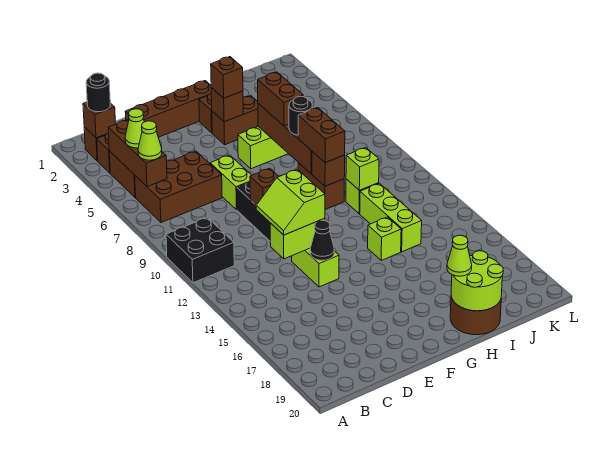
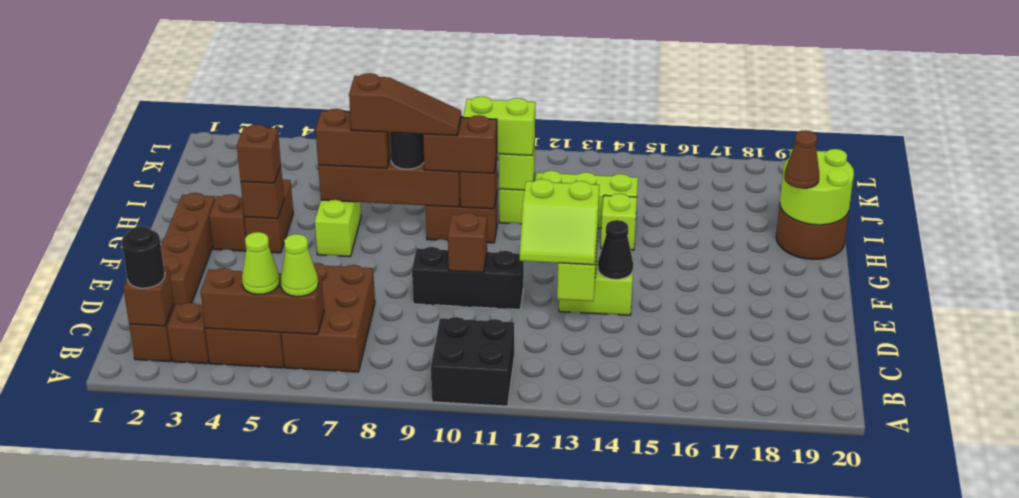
lime brick E7:E8 level 1 -> lime brick I10:I11 level 3
none -> brown slope H7:H9 level 4 top 7
lime cone H19 level 3 -> brown cone H19 level 3

